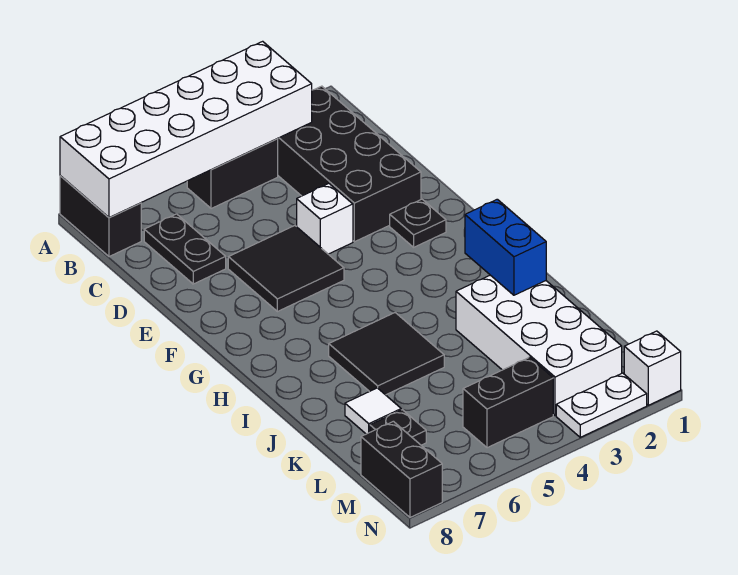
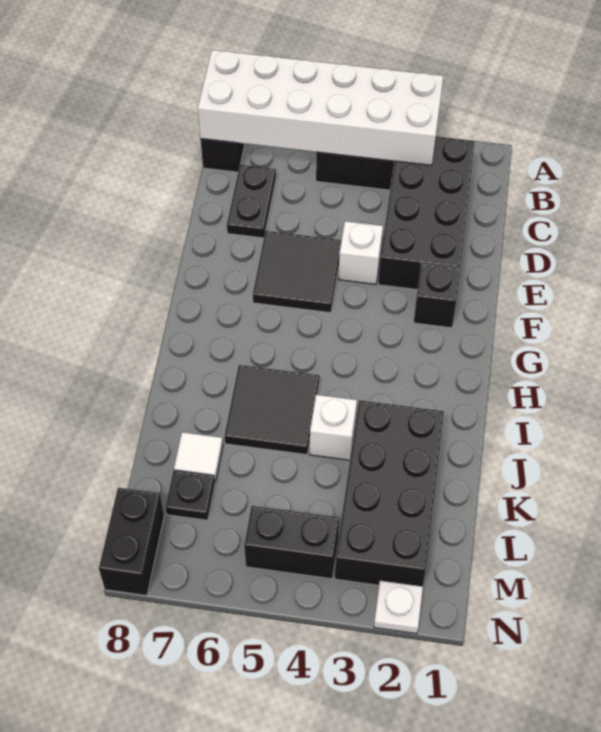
black plate F2 level 1 -> black brick F2 level 1
blue brick I2:J2 level 2 -> none
white brick J2:M3 level 1 -> black brick J2:M3 level 1
white brick N1 level 1 -> white brick J4 level 1
white plate N2:N3 level 1 -> white plate N2 level 1

